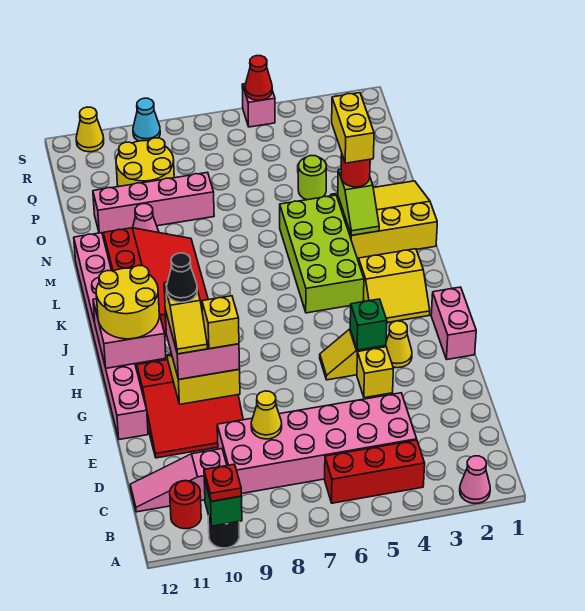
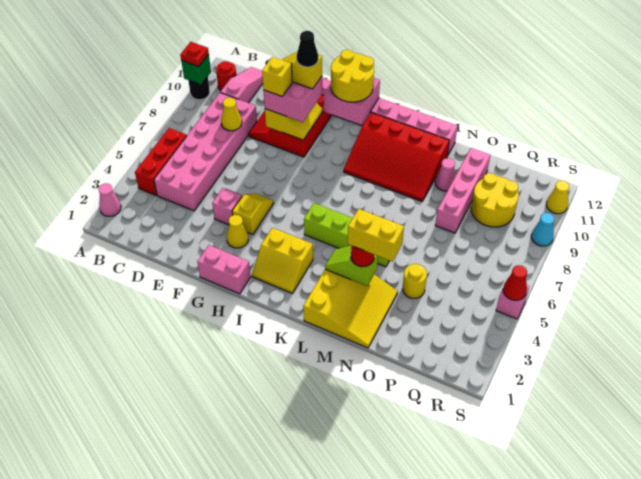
yellow brick F4 level 1 -> pink brick F4 level 1
green brick G4 level 2 -> none
yellow slope I2:J3 level 1 top J -> yellow slope I2:J3 level 1 top 3
lime brick J4:M5 level 1 -> lime brick J5:M5 level 1
lime round brick O4 level 1 -> yellow round brick O4 level 1

